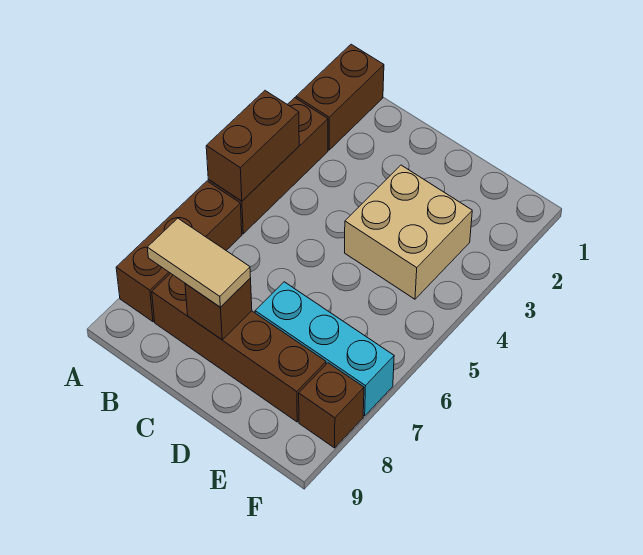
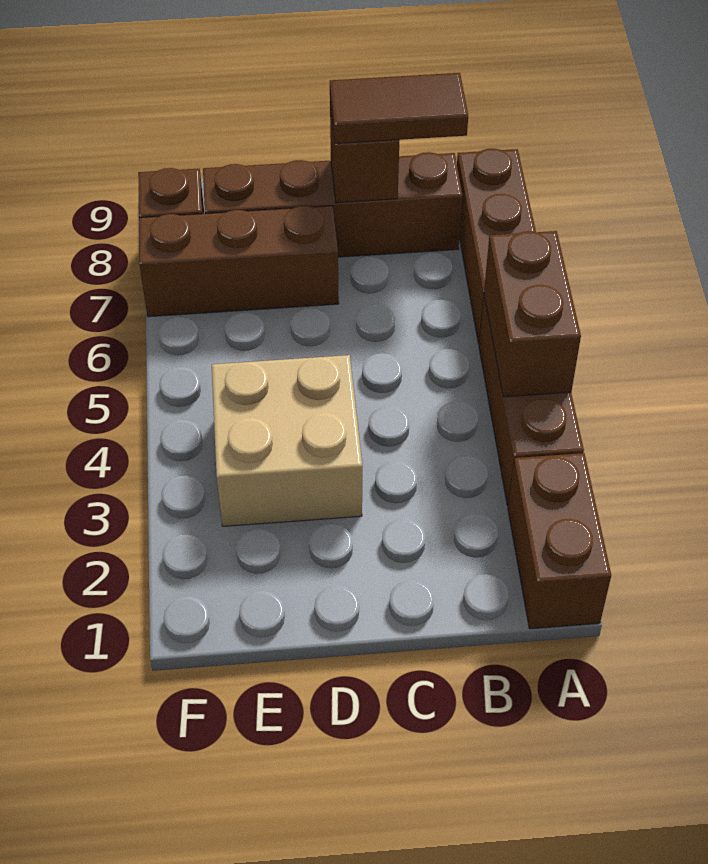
tan tile B8:C8 level 3 -> brown tile B8:C8 level 3
cyan brick D7:F7 level 1 -> brown brick D7:F7 level 1

